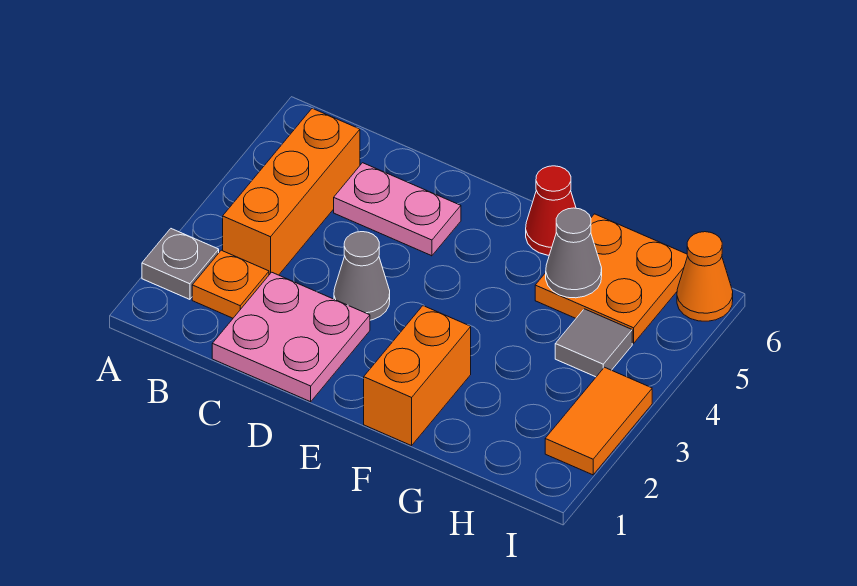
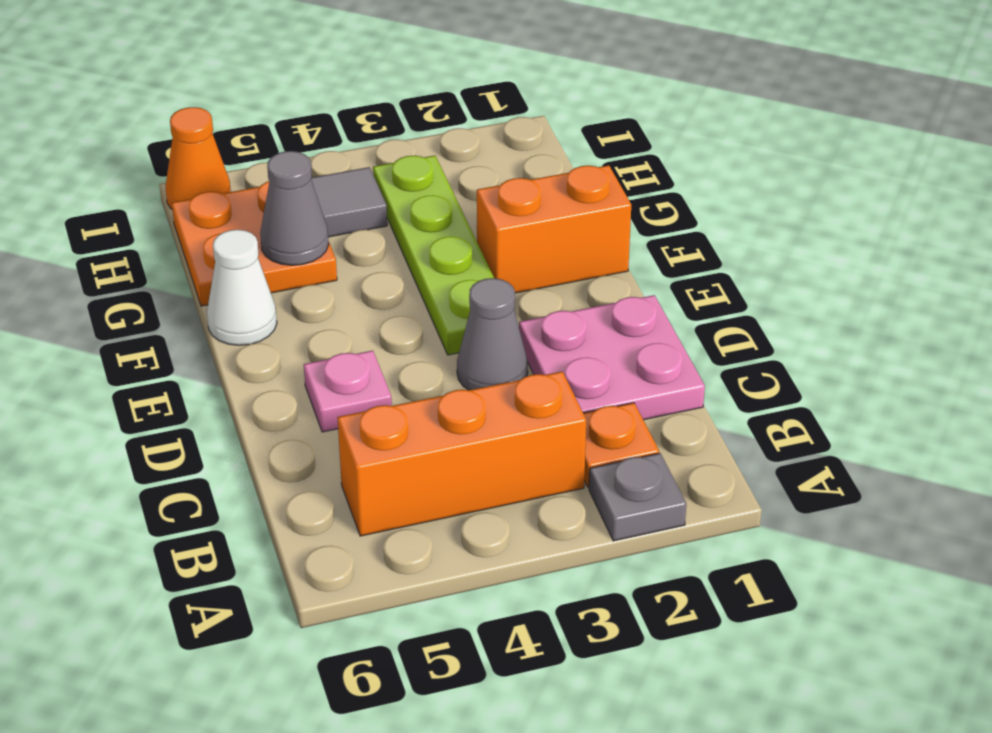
pink plate C5:D5 level 1 -> pink plate D5 level 1
none -> lime plate E3:H3 level 1
red cone F6 level 1 -> white cone F6 level 1
orange tile I2:I3 level 1 -> none

